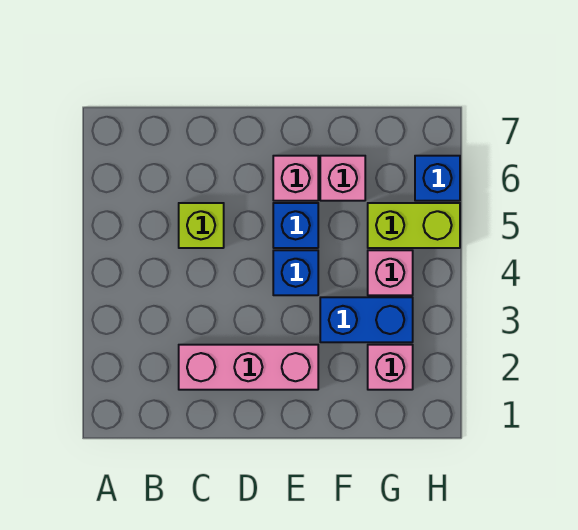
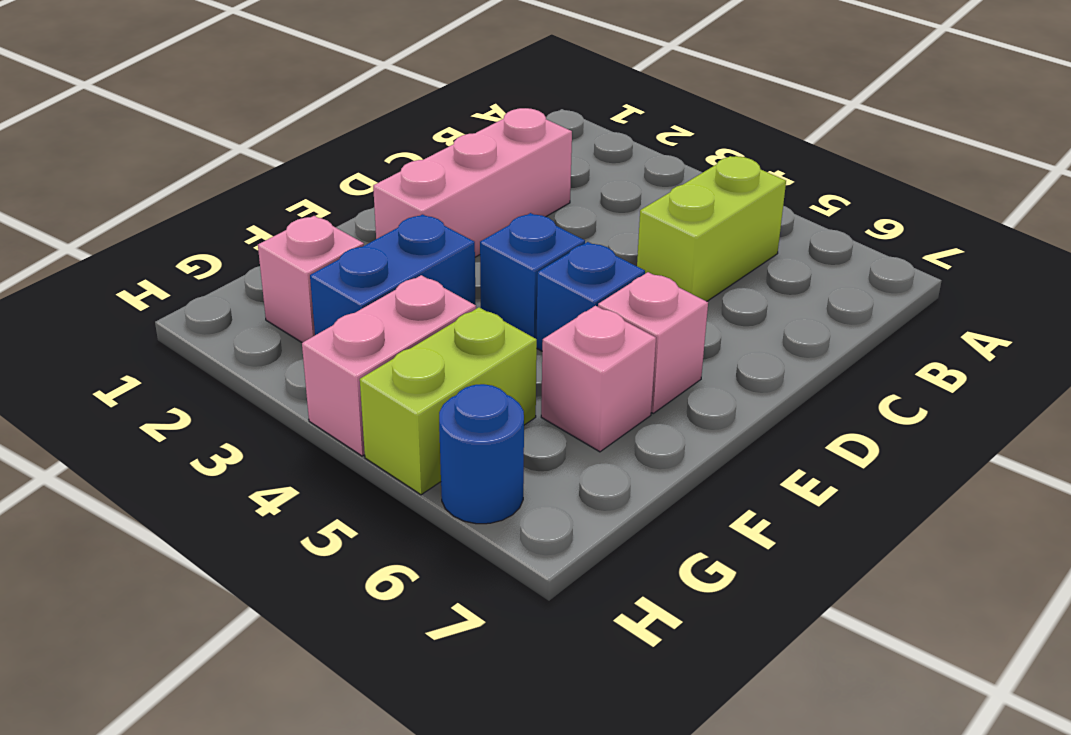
lime brick C5 level 1 -> lime brick B5:C5 level 1
pink brick G4 level 1 -> pink brick G4:H4 level 1
blue brick H6 level 1 -> blue round brick H6 level 1

